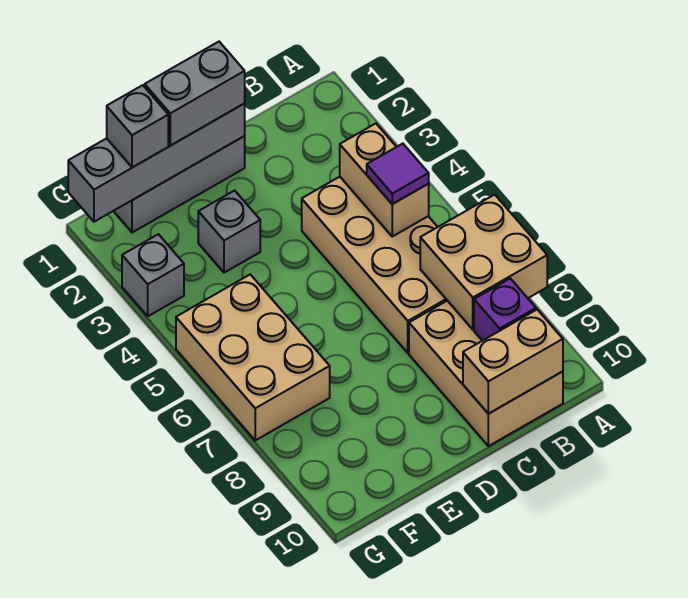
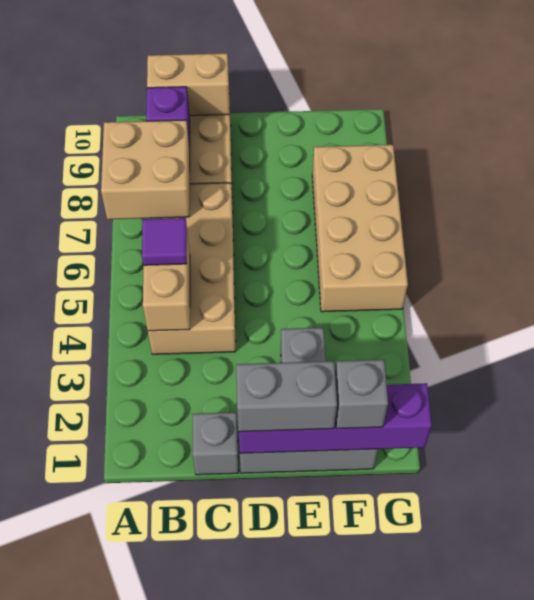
grey brick D1:G1 level 2 -> purple brick D1:G1 level 2
tan brick F5:G7 level 1 -> tan brick F5:G8 level 1
grey brick G3 level 1 -> grey brick C1 level 1

